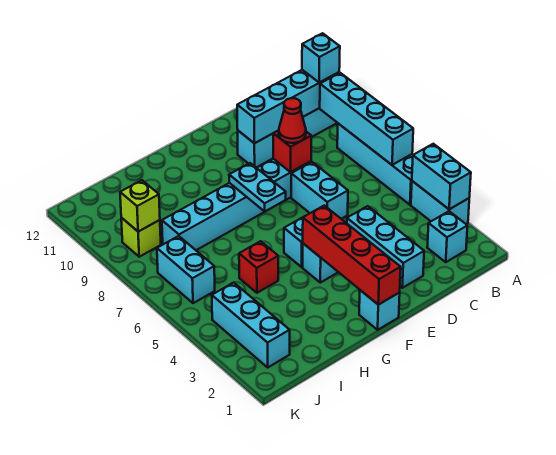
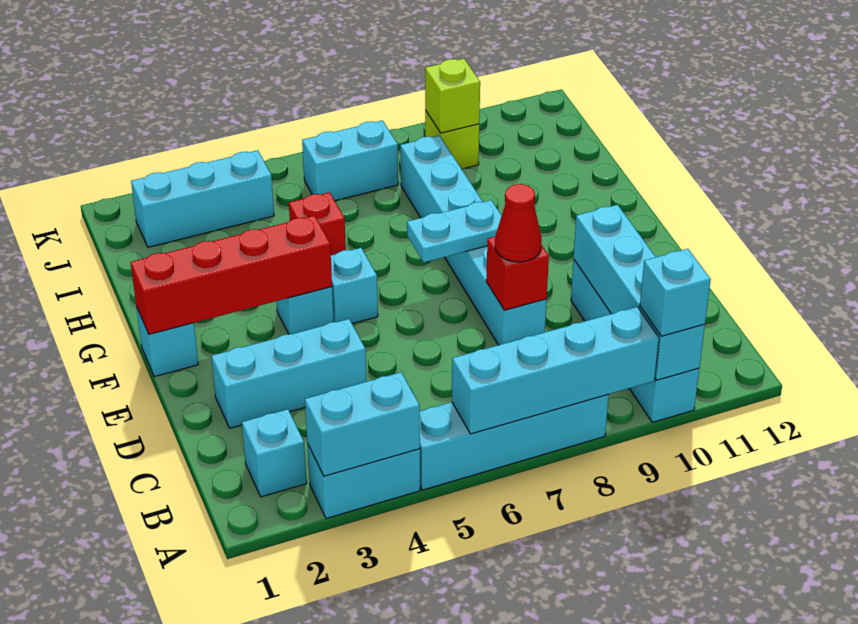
cyan brick D6:D7 level 1 -> none

